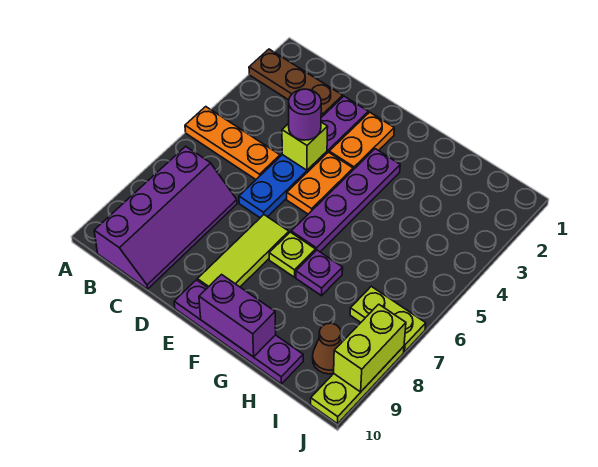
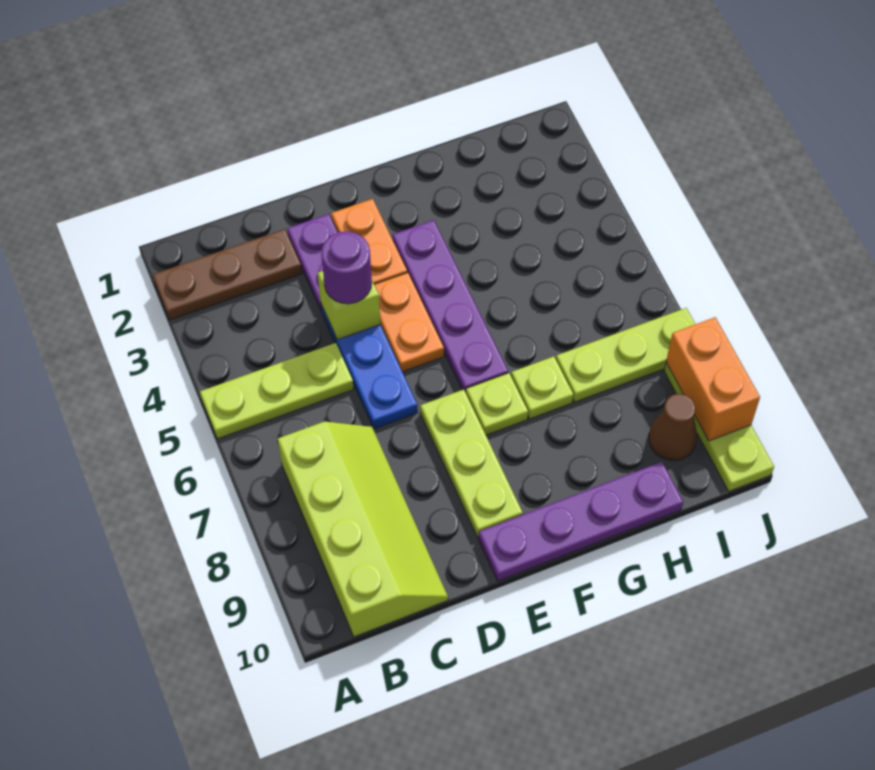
orange plate A5:C5 level 1 -> lime plate A5:C5 level 1
purple slope B7:C10 level 1 top B -> lime slope B7:C10 level 1 top B
lime tile E7:E9 level 1 -> lime plate E7:E9 level 1
purple brick F10:G10 level 2 -> none
purple plate G7 level 1 -> lime plate G7 level 1
lime plate I7:J7 level 1 -> lime plate H7:J7 level 1
lime brick J8:J9 level 2 -> orange brick J8:J9 level 2

